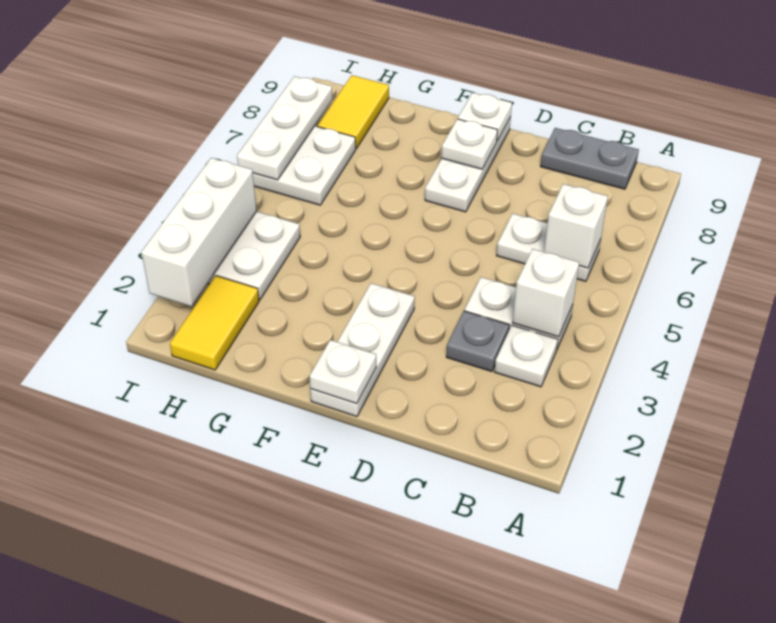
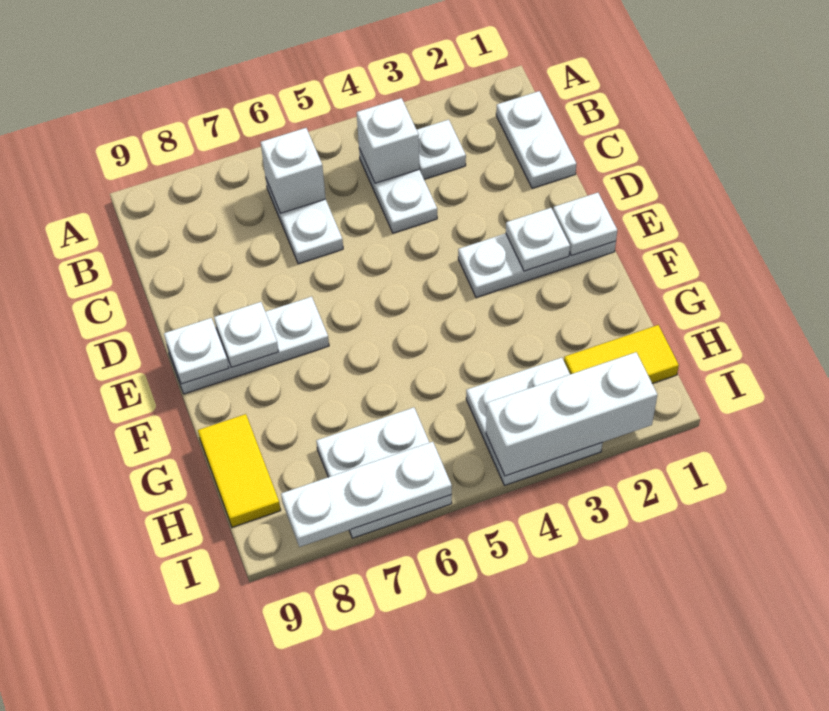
none -> white plate B1:C1 level 1
grey plate B9:C9 level 1 -> none
grey plate C3 level 1 -> none
none -> white plate E2 level 2
yellow tile H8:H9 level 1 -> yellow tile G9:H9 level 1

